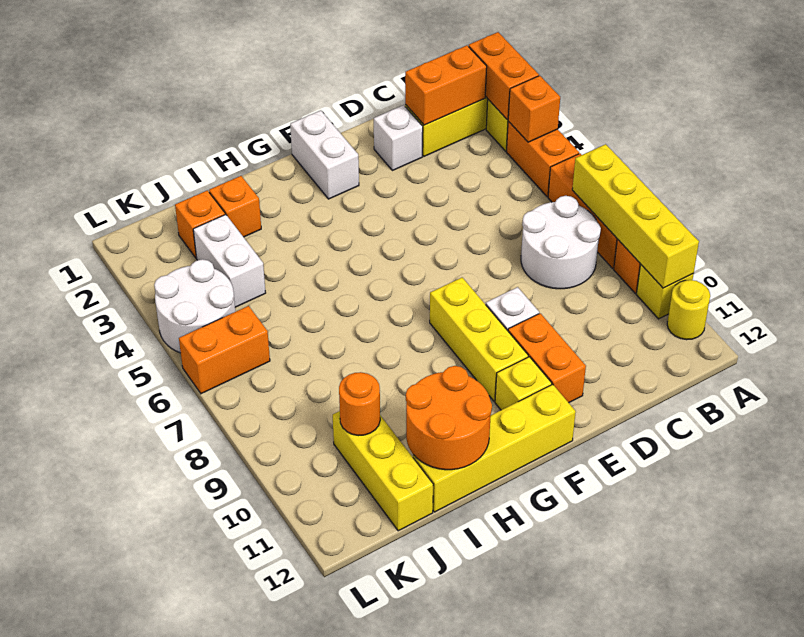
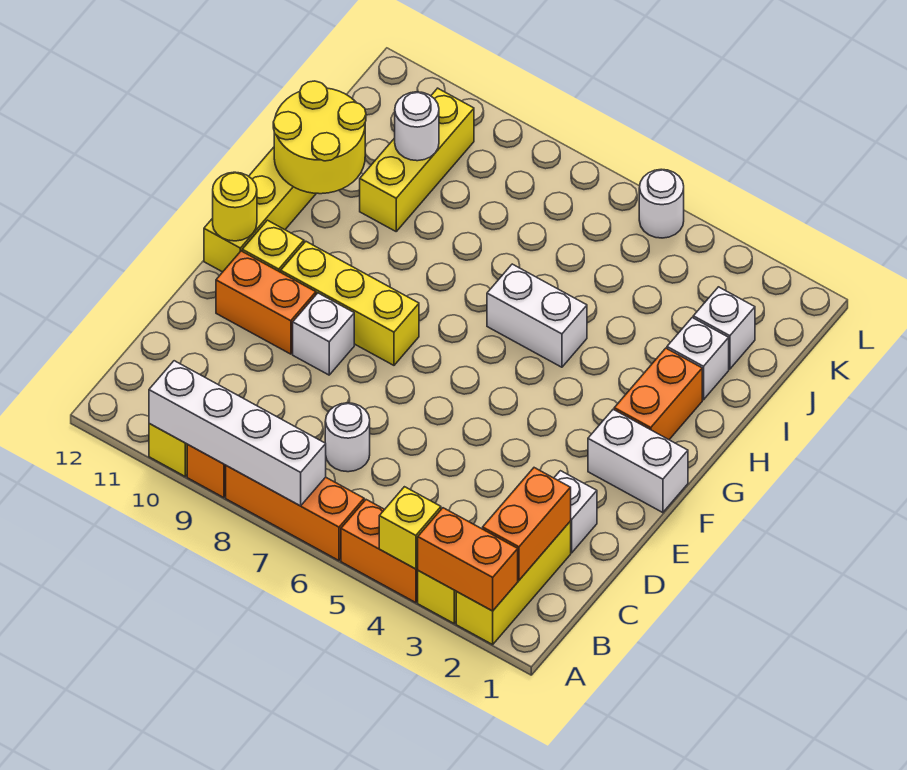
orange brick A4 level 2 -> yellow brick A4 level 2
yellow brick A7:A10 level 2 -> white brick A7:A10 level 2
yellow round brick A11 level 1 -> yellow round brick F12 level 2
white round brick B7:C8 level 1 -> white round brick C7 level 1
orange round brick H11:I12 level 2 -> yellow round brick H11:I12 level 2
orange brick I2 level 1 -> white brick I2 level 1
orange brick J2 level 1 -> white brick J2 level 1
white brick J3:J4 level 1 -> white brick H5:H6 level 1
yellow brick J10:J12 level 1 -> yellow brick I10:K10 level 1
orange round brick J10 level 2 -> white round brick J10 level 2
white round brick K4:L5 level 1 -> white round brick L5 level 1
orange brick K6:L6 level 1 -> orange brick G2:H2 level 1

